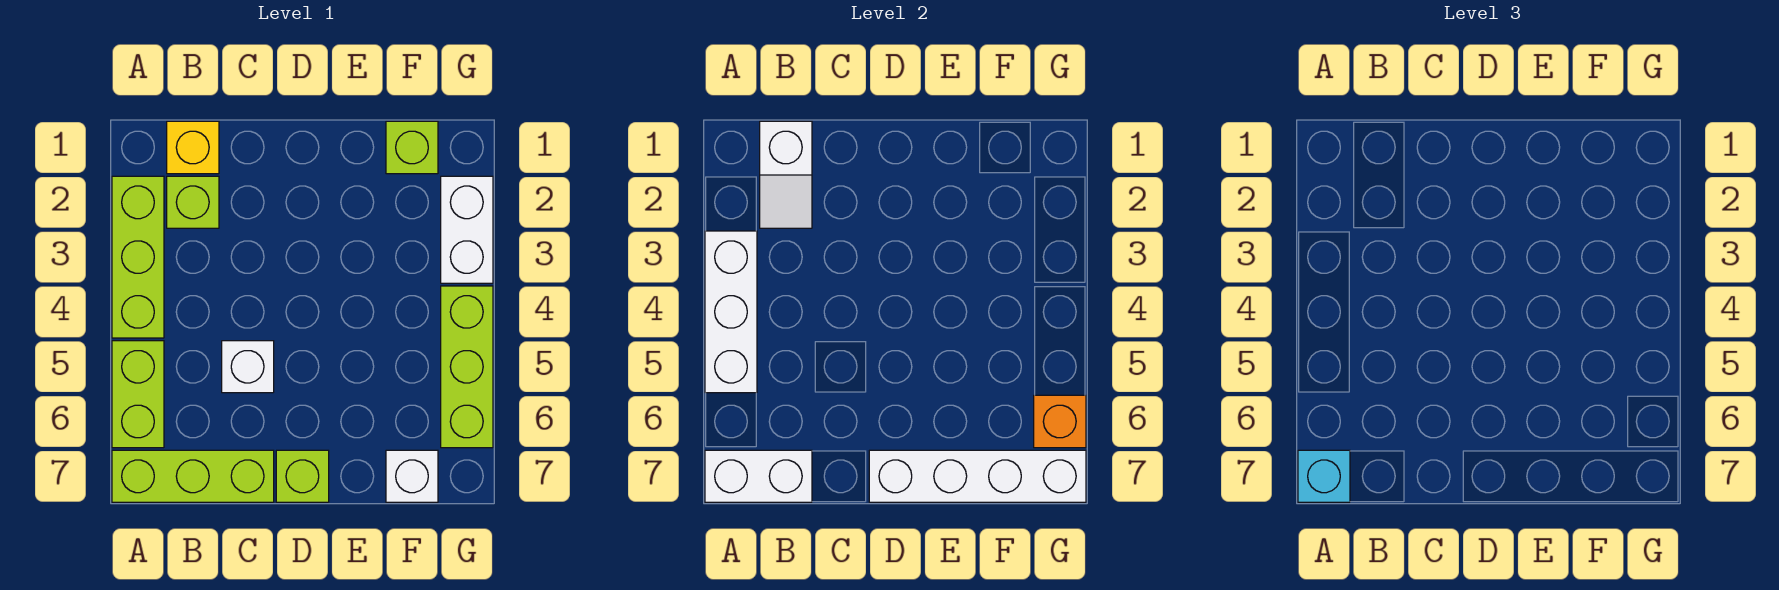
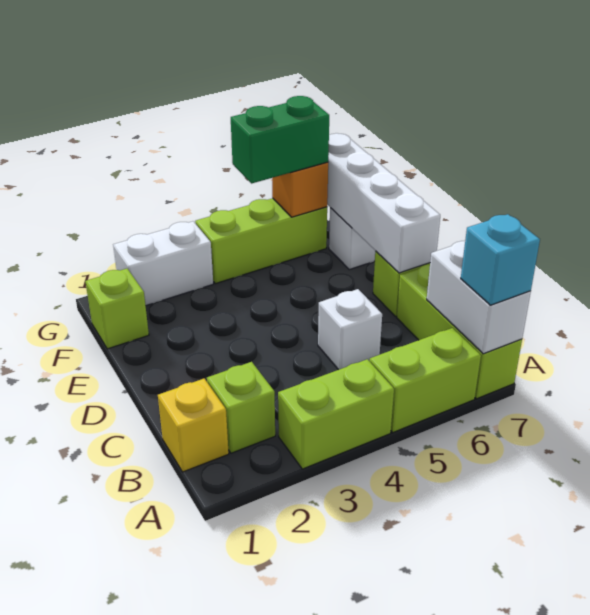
lime brick A2:A4 level 1 -> lime brick A3:A4 level 1
white brick A3:A5 level 2 -> none
white slope B1:B2 level 2 top 1 -> none
none -> green brick G5:G6 level 3

